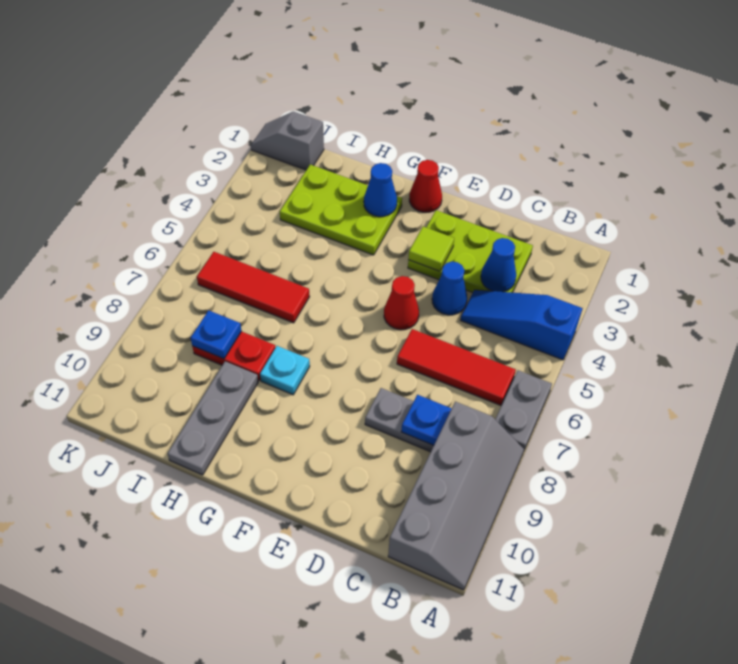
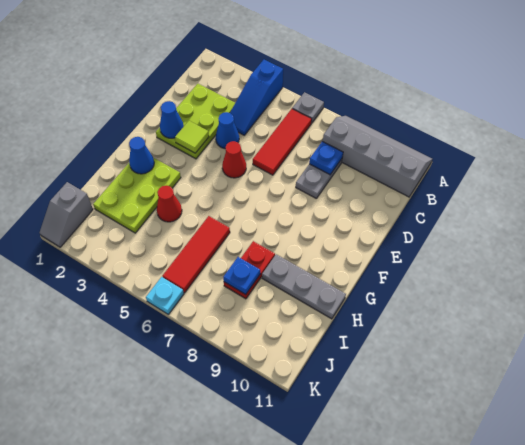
grey plate A6:A7 level 1 -> grey plate A6 level 1
blue cone C3 level 2 -> blue cone E2 level 2
red cone F1 level 1 -> red cone H4 level 1
cyan plate G8 level 1 -> cyan plate K6 level 1

